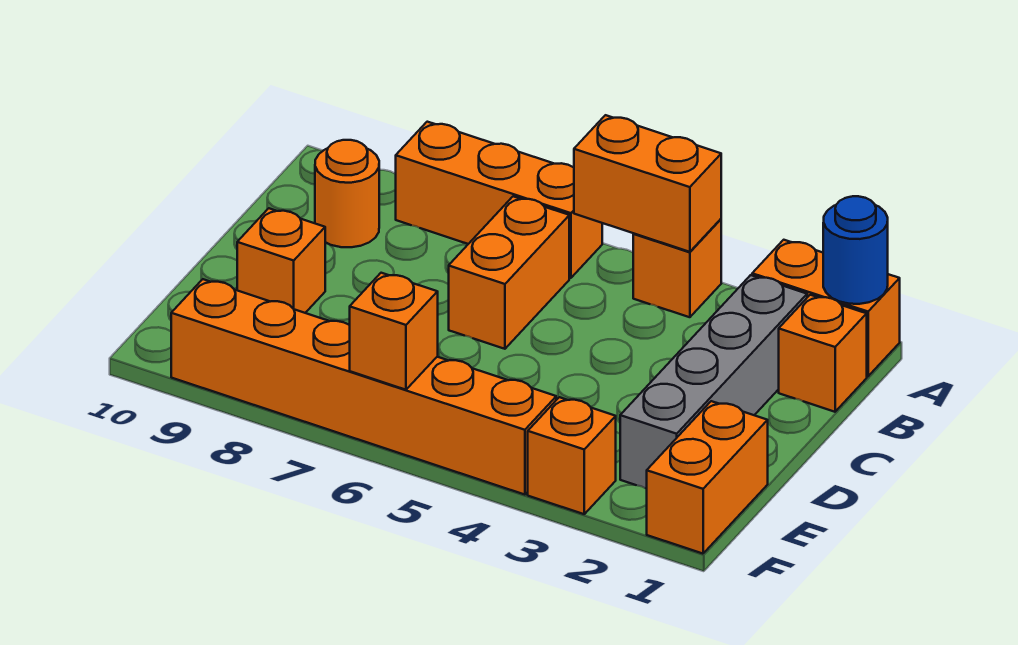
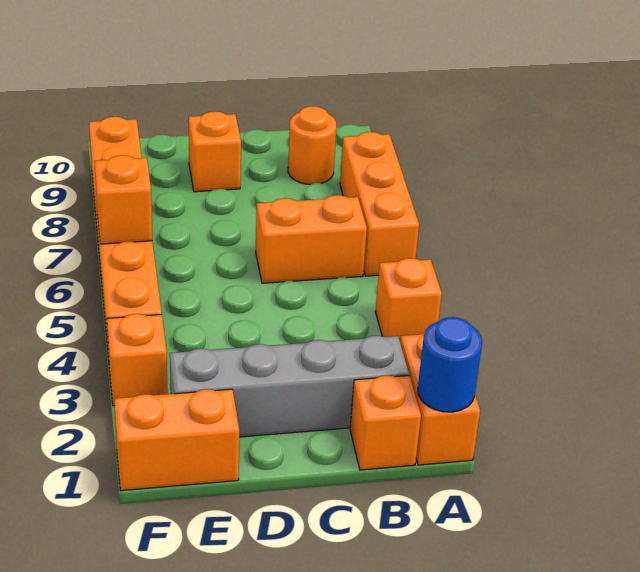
orange brick A4:A5 level 2 -> none

